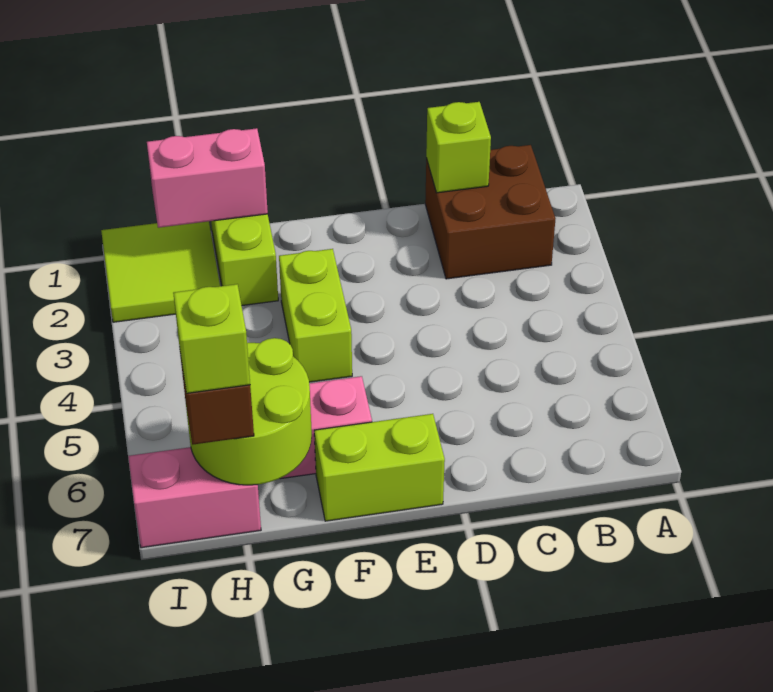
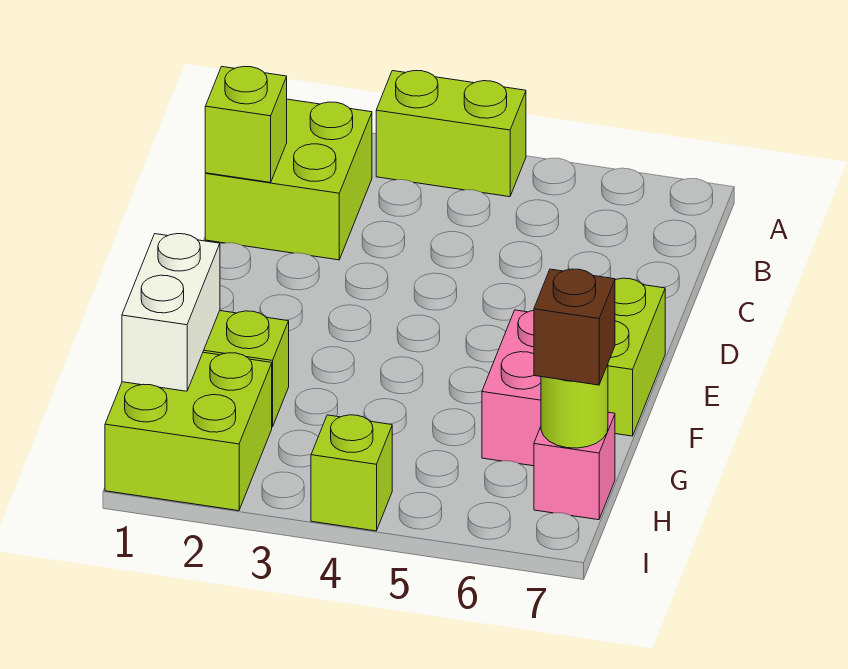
brown brick B1:C2 level 1 -> lime brick B1:C2 level 1
lime brick F3:F4 level 1 -> lime brick A3:A4 level 1
pink brick G1:H1 level 2 -> white brick G1:H1 level 2
lime round brick G6:H7 level 2 -> lime round brick H7 level 2
lime tile H1:I2 level 1 -> lime brick H1:I2 level 1
pink brick H7:I7 level 1 -> pink brick H7 level 1
lime brick H7 level 4 -> lime brick I4 level 1

